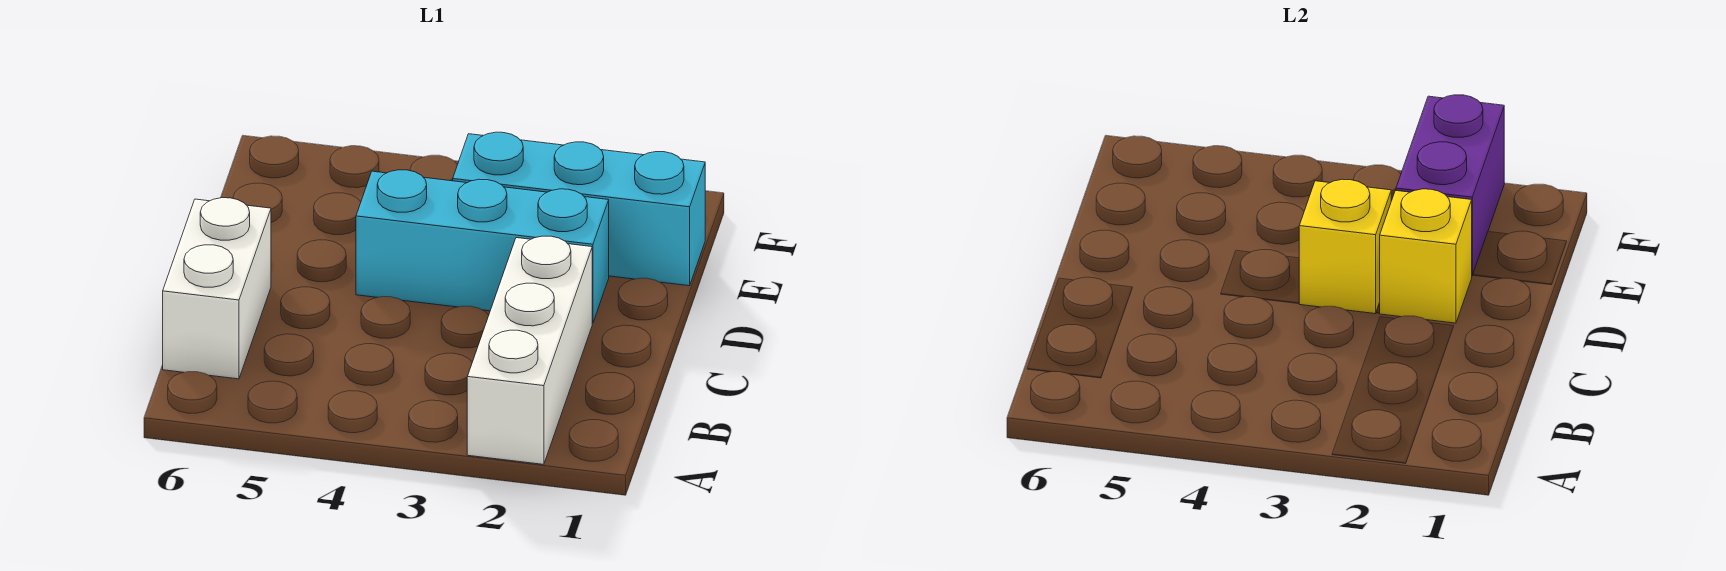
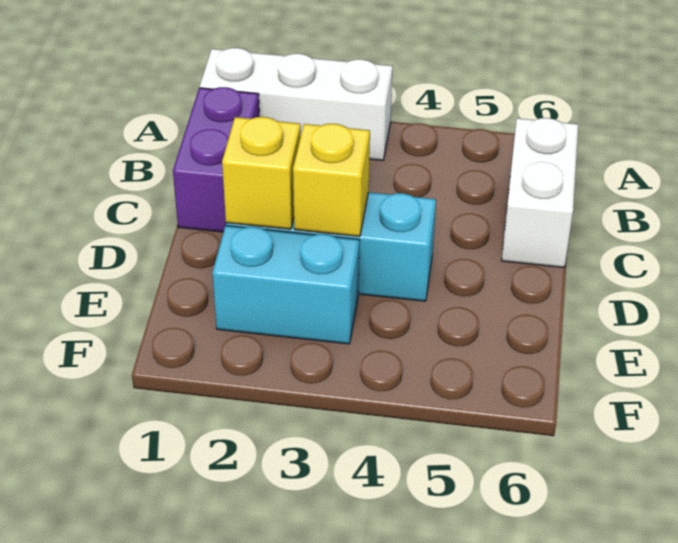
white brick A2:C2 level 1 -> white brick A1:A3 level 1
cyan brick E1:E3 level 1 -> cyan brick E2:E3 level 1
purple brick E2:F2 level 2 -> purple brick B1:C1 level 1

